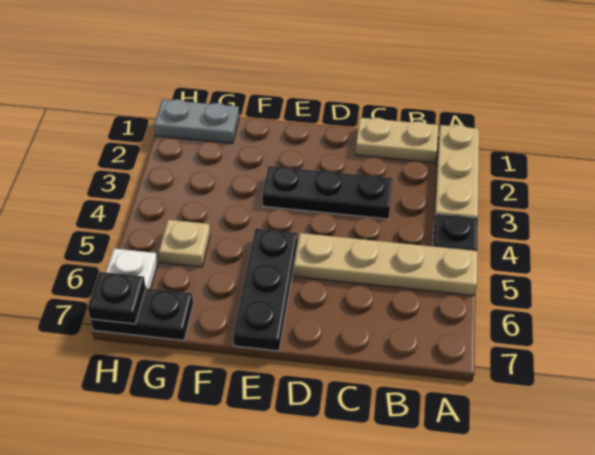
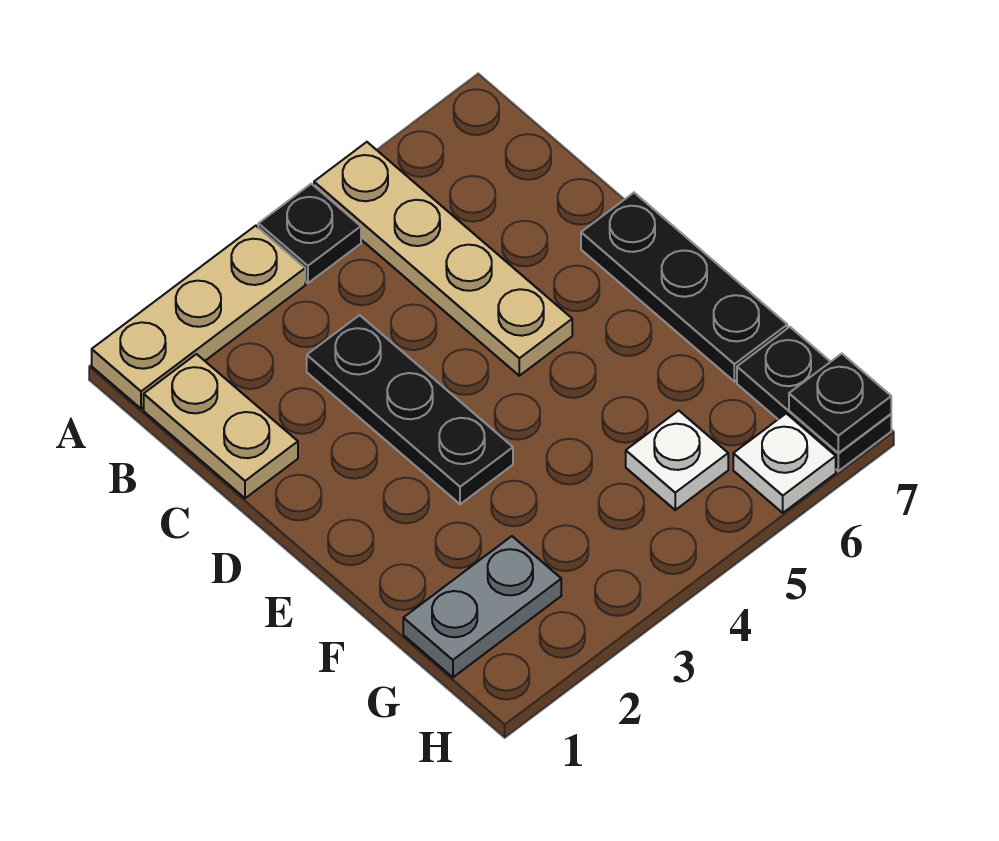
black plate E5:E7 level 1 -> black plate D7:F7 level 1
grey plate G1:H1 level 1 -> grey plate G1:G2 level 1
tan plate G5 level 1 -> white plate G5 level 1

